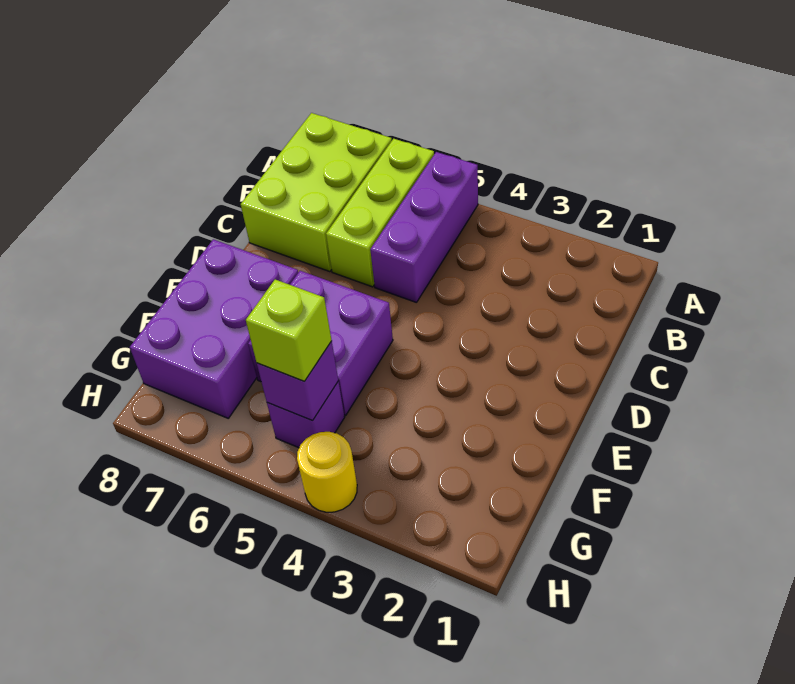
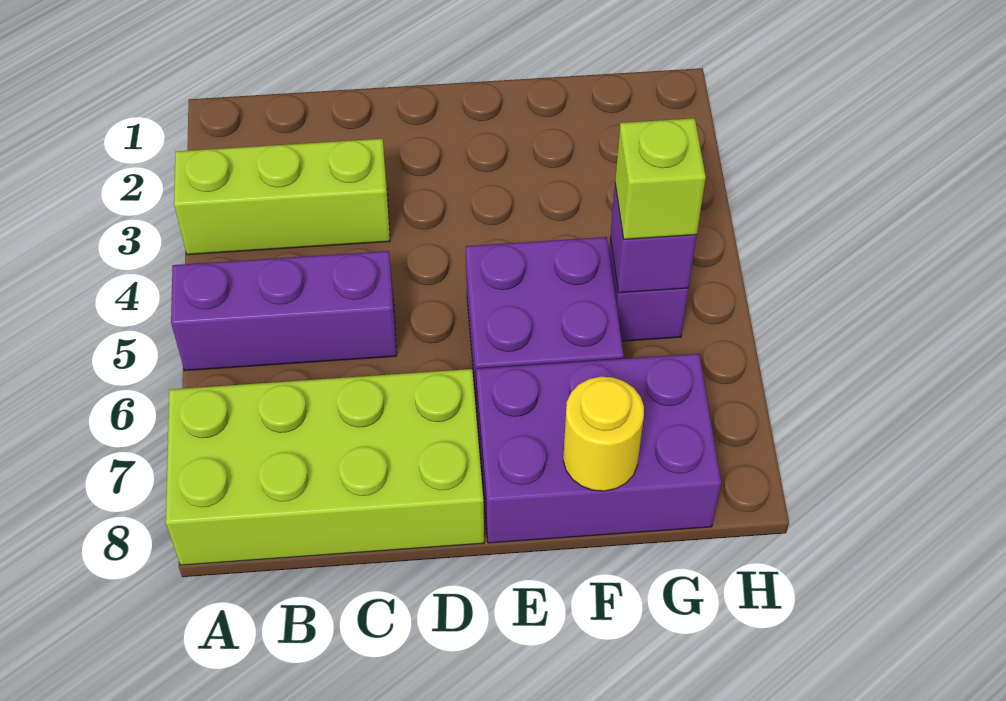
lime brick A6:C6 level 1 -> lime brick A3:C3 level 1
lime brick A7:C8 level 1 -> lime brick A7:D8 level 1
yellow round brick H4 level 1 -> yellow round brick F8 level 2

